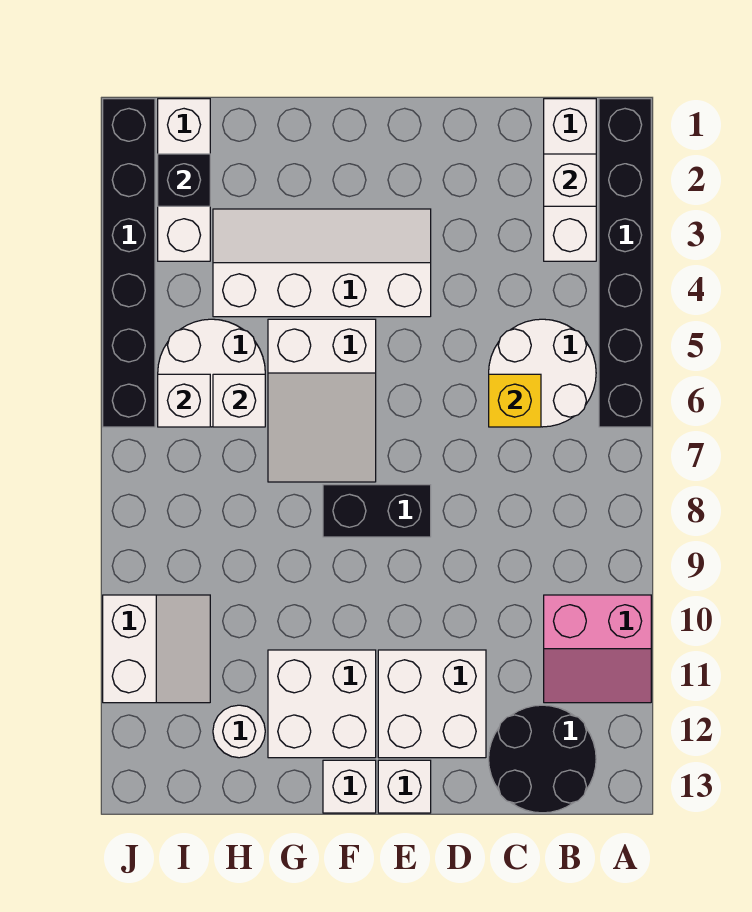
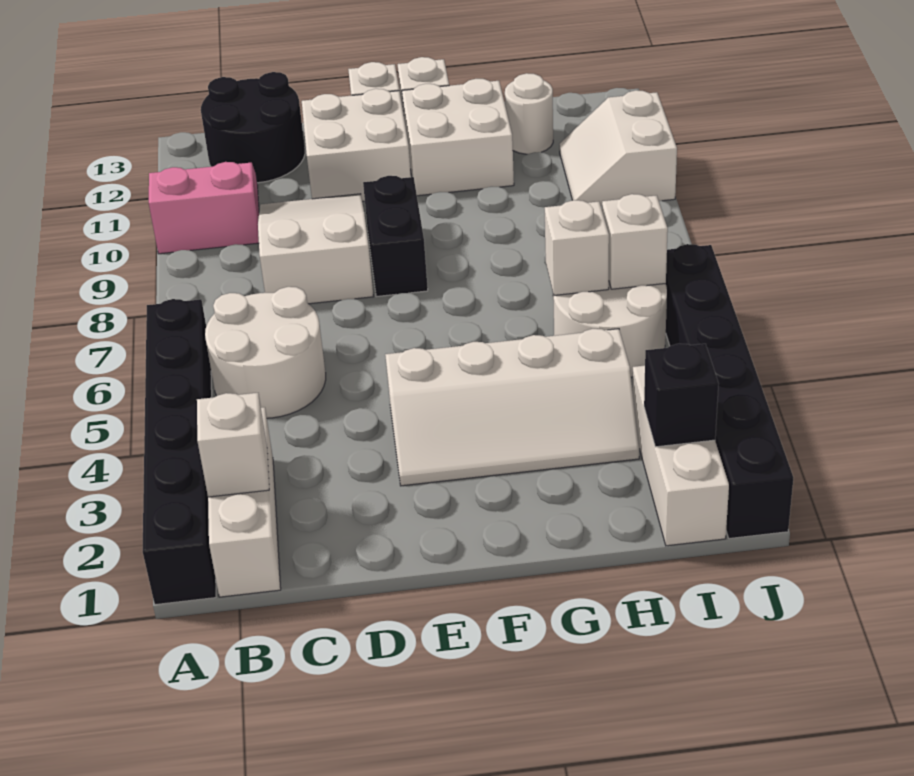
yellow brick C6 level 2 -> none
black brick E8:F8 level 1 -> black brick E8:E9 level 1
white slope F5:G7 level 1 top 5 -> white slope C8:D10 level 1 top 8

